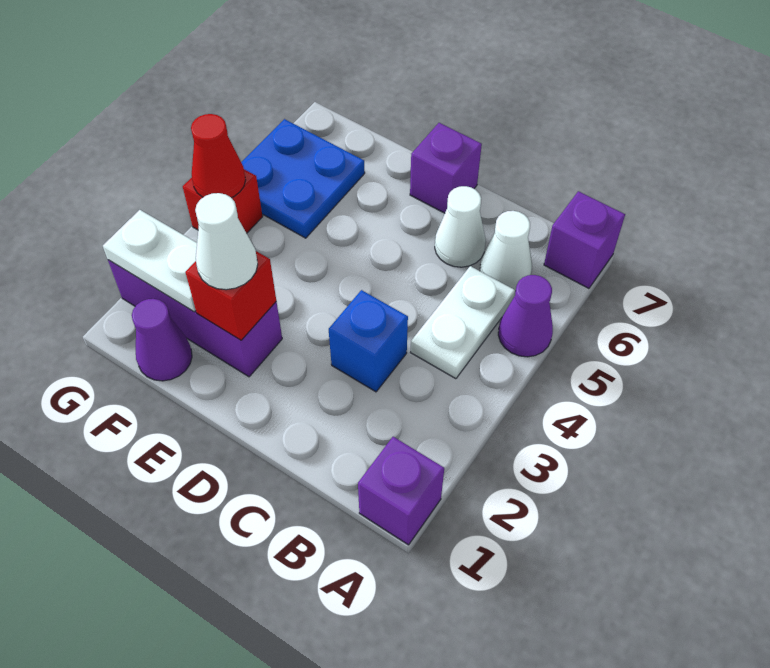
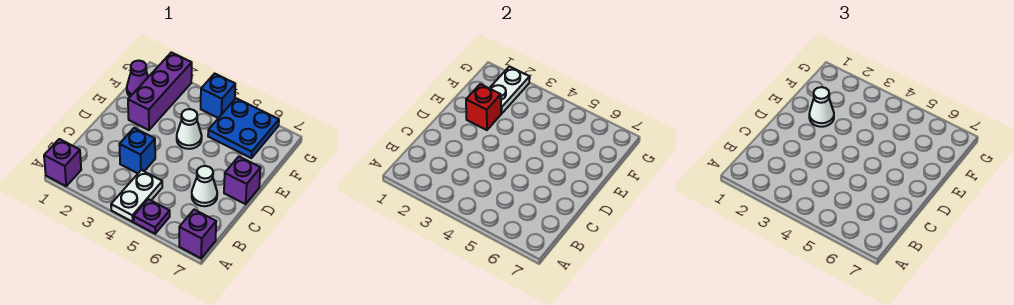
purple cone A5 level 1 -> purple plate A5 level 1
white plate B4:B5 level 1 -> white plate A4:B4 level 1
white cone B6 level 1 -> white cone E4 level 1
red brick G4 level 1 -> blue brick G4 level 1
red cone G4 level 2 -> none

